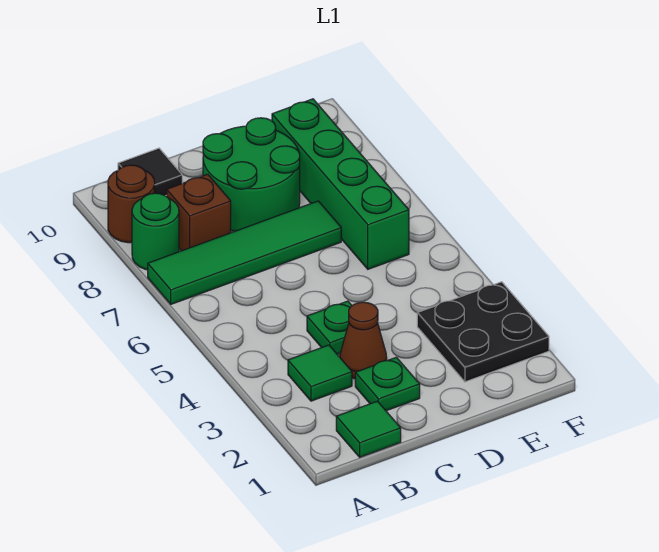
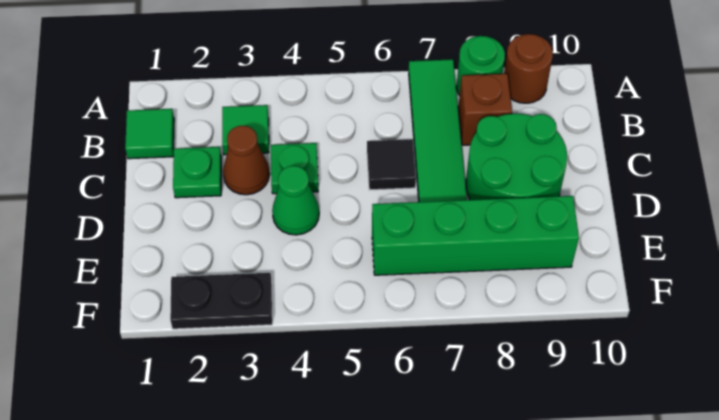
black tile B10 level 1 -> black tile C6 level 1
none -> green cone D4 level 1
black plate E2:F3 level 1 -> black plate F2:F3 level 1

